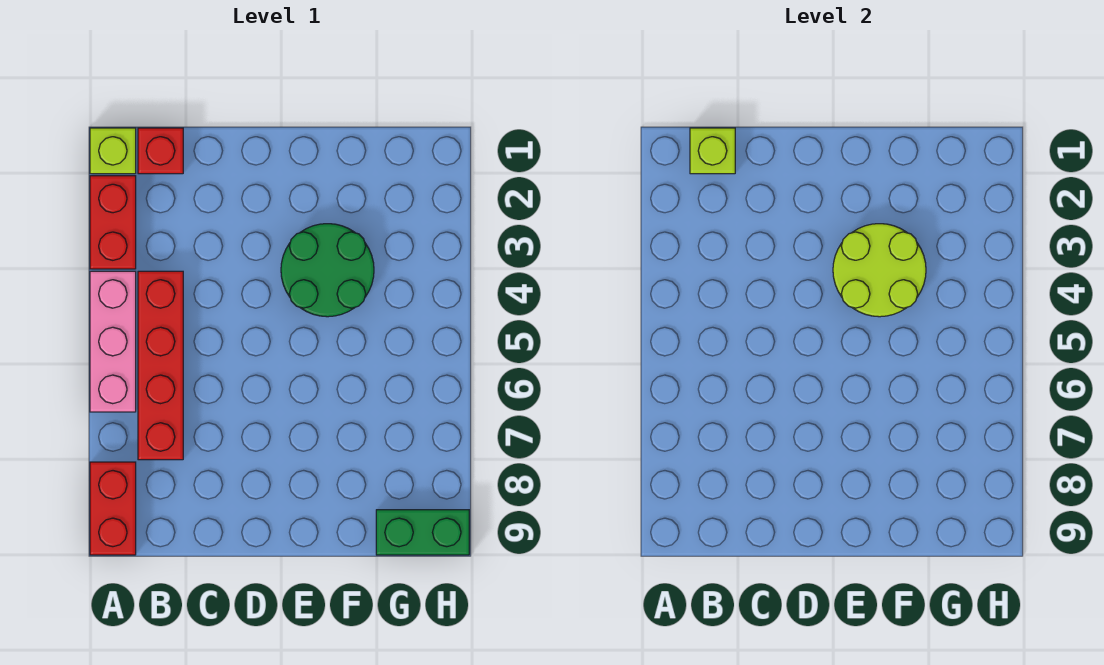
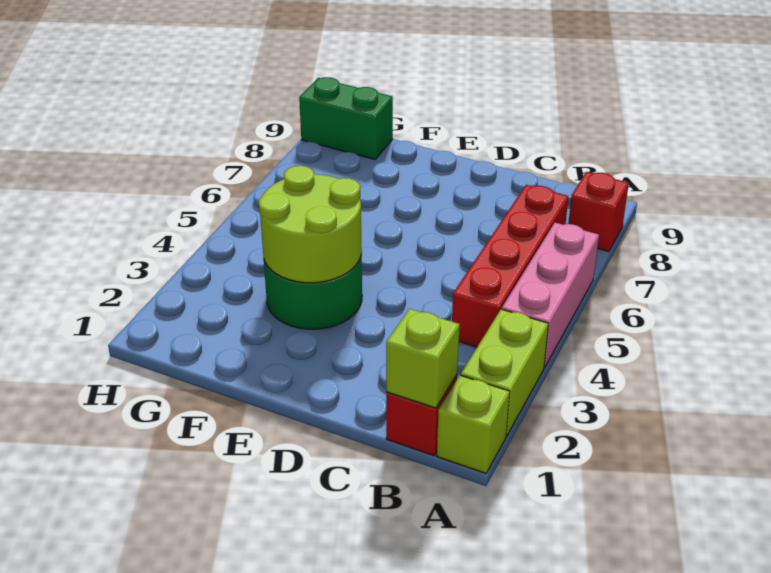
red brick A2:A3 level 1 -> lime brick A2:A3 level 1
red brick A8:A9 level 1 -> red brick A8 level 1

